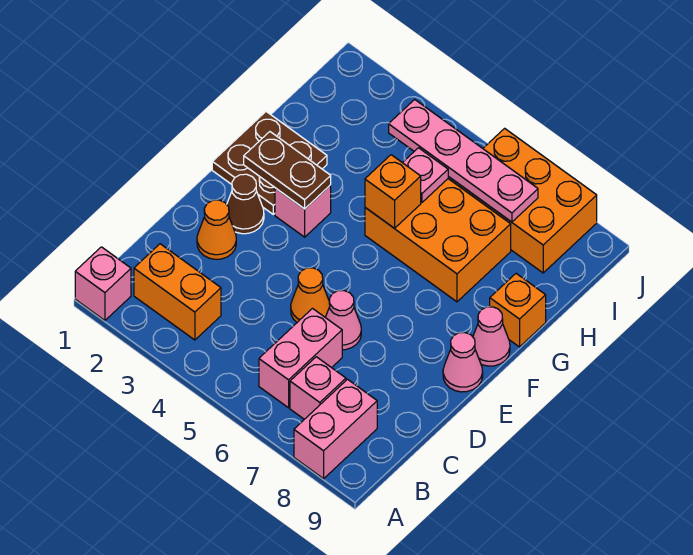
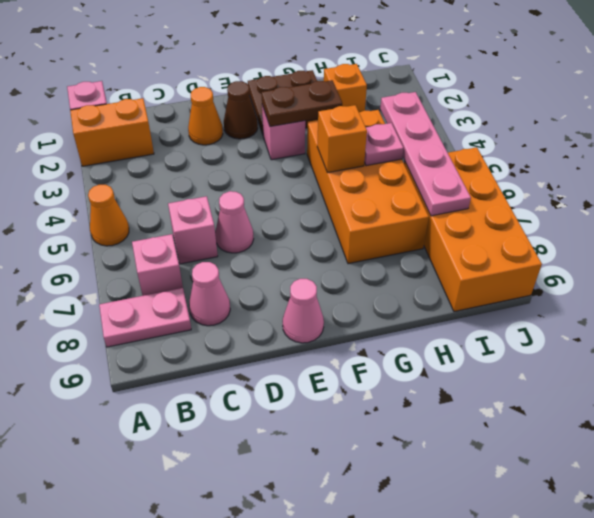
pink brick A8:B8 level 1 -> pink plate A8:B8 level 1
orange brick B2:B3 level 1 -> orange brick A2:B2 level 1
pink brick B6:C6 level 1 -> pink brick C6 level 1
orange cone D5 level 1 -> orange cone A5 level 1
brown plate F2:F3 level 2 -> brown plate F3:G3 level 2
pink cone F9 level 1 -> pink cone C8 level 1
orange brick G5:H7 level 1 -> orange brick G4:H7 level 1
orange brick G9 level 1 -> orange brick H2 level 1
orange brick I6:J8 level 1 -> orange brick I6:J9 level 1

